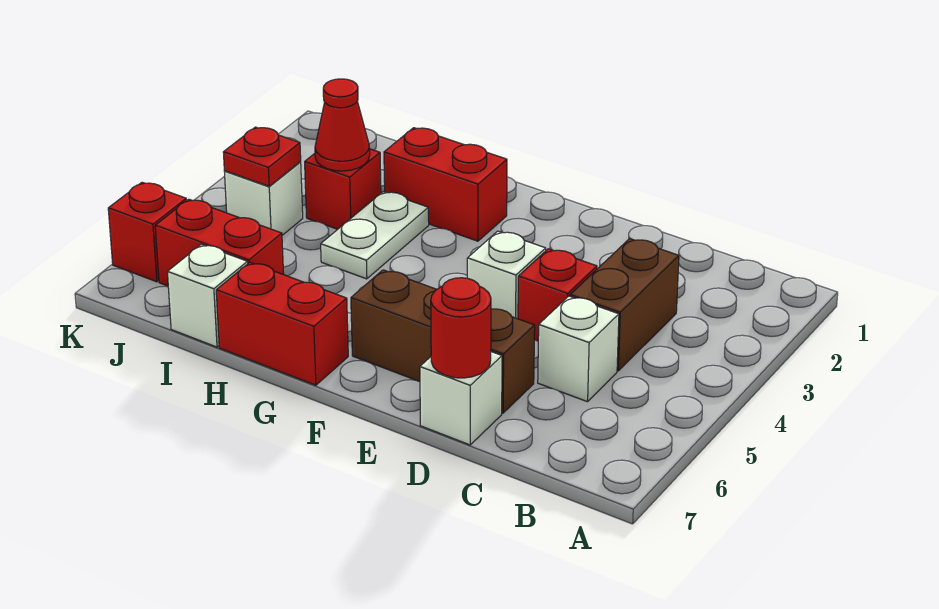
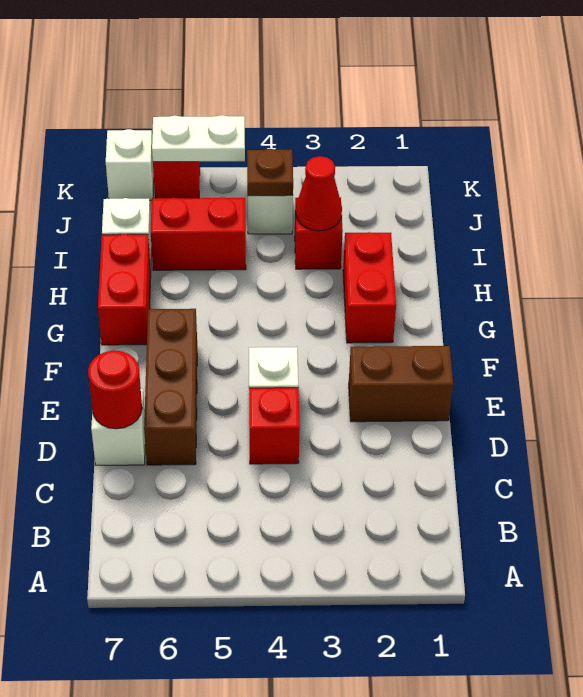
brown brick C3:C4 level 1 -> brown brick E1:E2 level 1
white brick C5 level 1 -> white brick K7 level 1
white plate H3:H4 level 1 -> white plate K5:K6 level 2
red brick I6:J6 level 1 -> red brick I5:I6 level 1
red plate J4 level 2 -> brown plate J4 level 2

